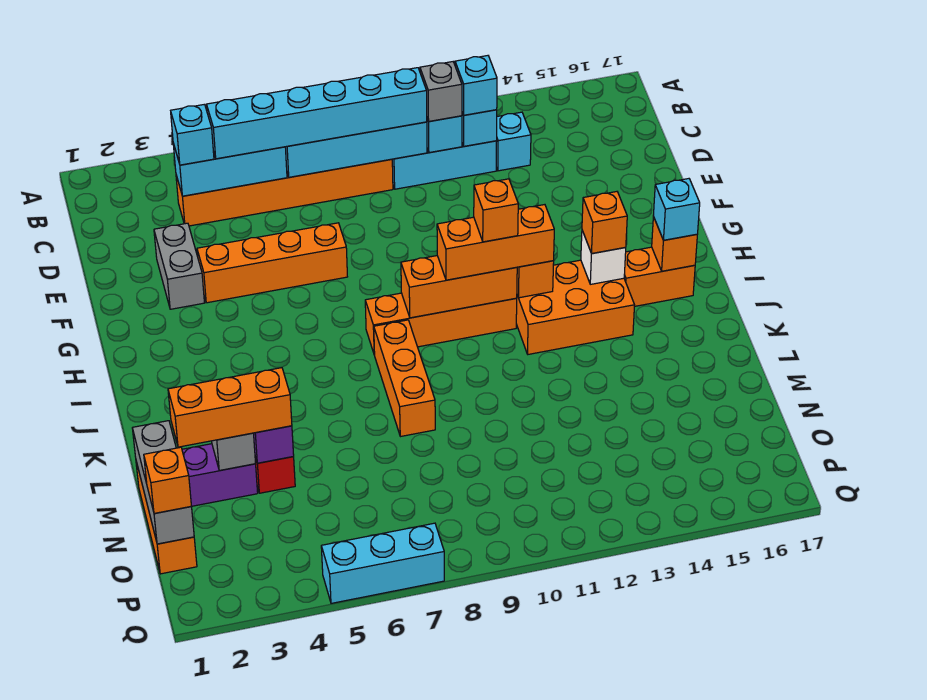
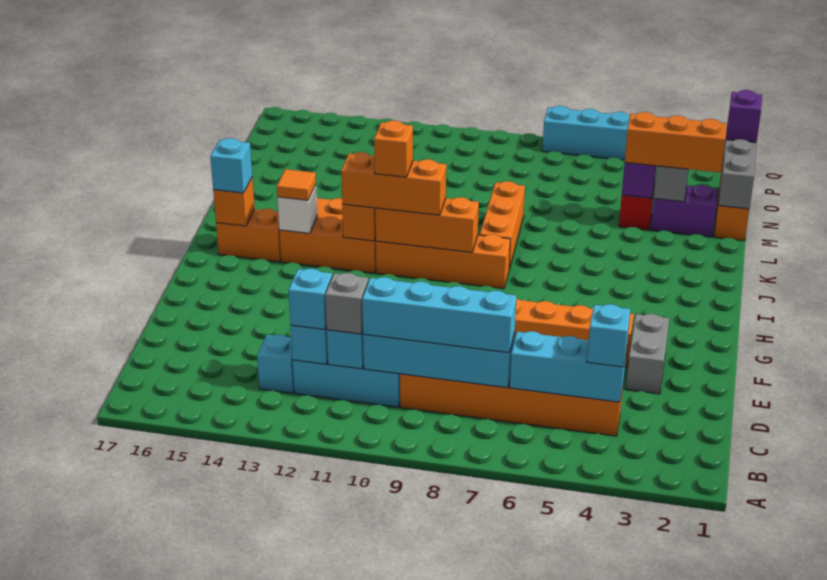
cyan brick C5:C10 level 3 -> cyan brick C7:C10 level 3
orange brick I14 level 3 -> orange tile I14 level 3
orange brick O1 level 3 -> purple brick O1 level 3

